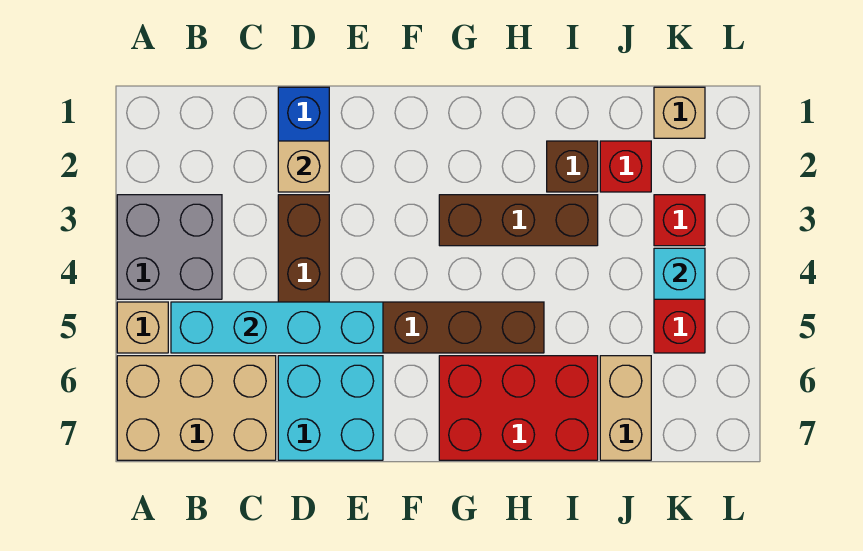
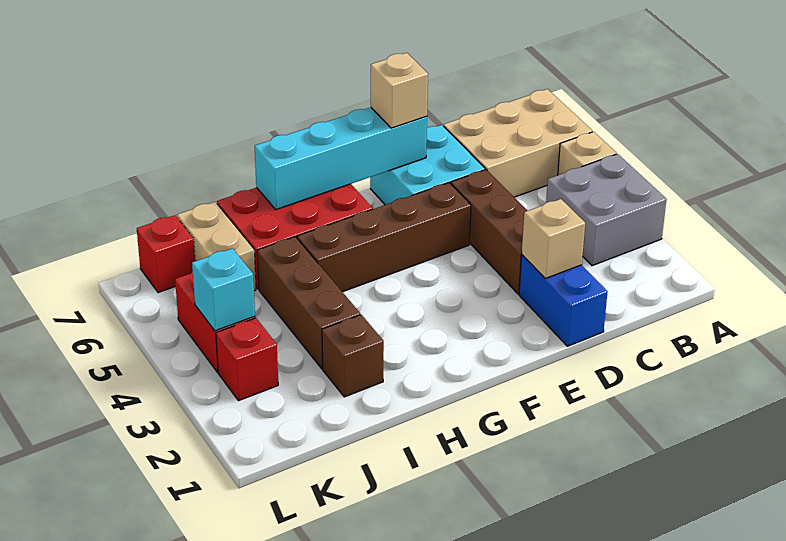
cyan brick B5:E5 level 2 -> cyan brick E7:H7 level 2
brown brick G3:I3 level 1 -> brown brick I3:I5 level 1
red brick J2 level 1 -> red brick K7 level 1
tan brick K1 level 1 -> tan brick E7 level 3

